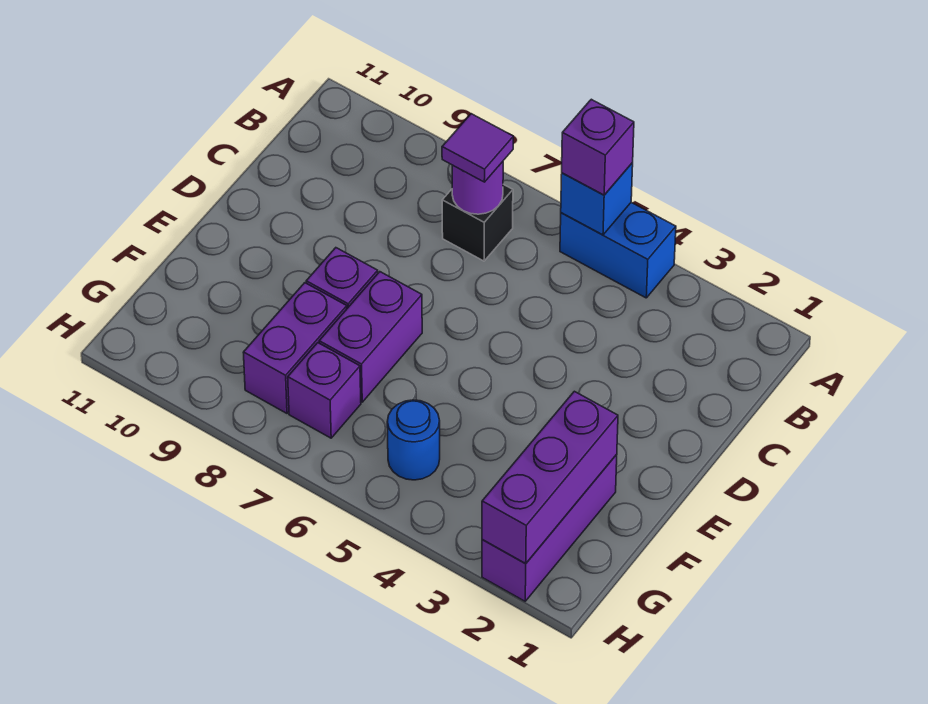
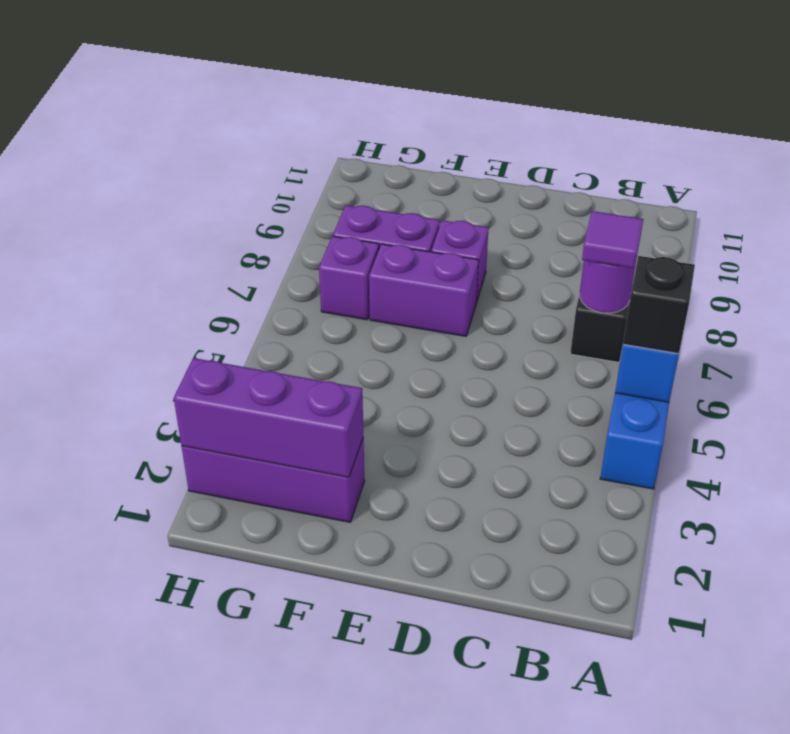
purple brick A5 level 3 -> black brick A5 level 3
blue round brick G5 level 1 -> none

